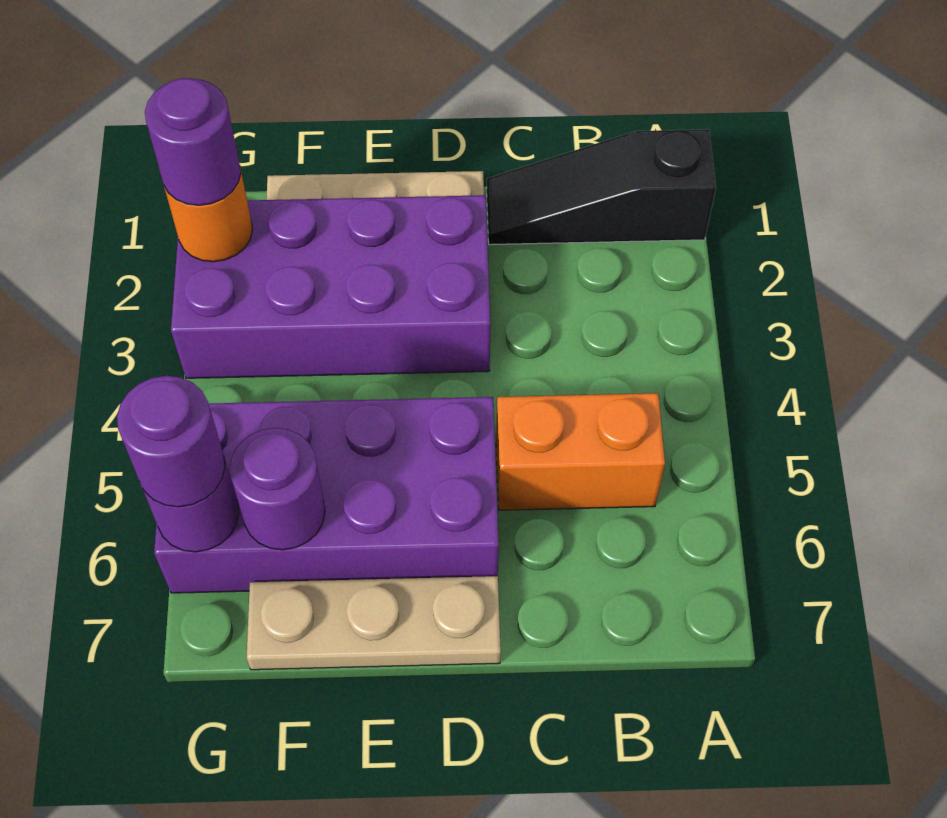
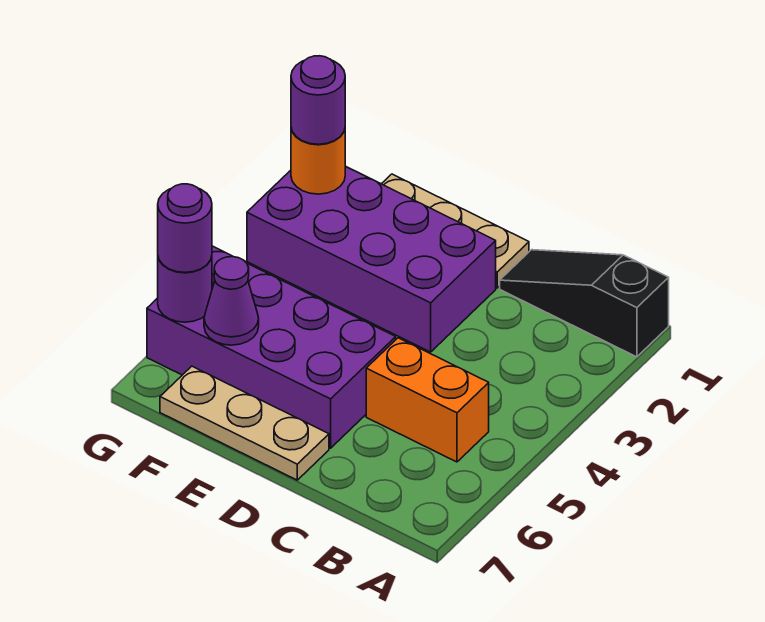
purple round brick F6 level 2 -> purple cone F6 level 2

